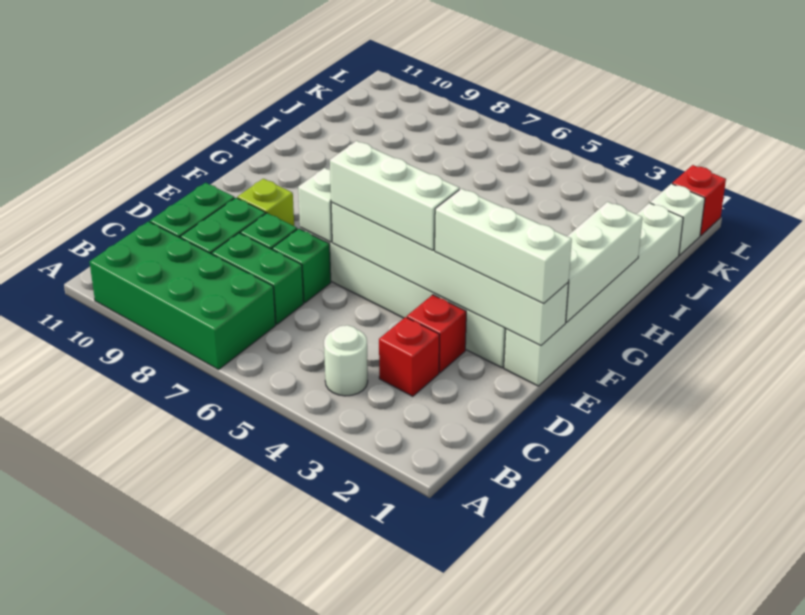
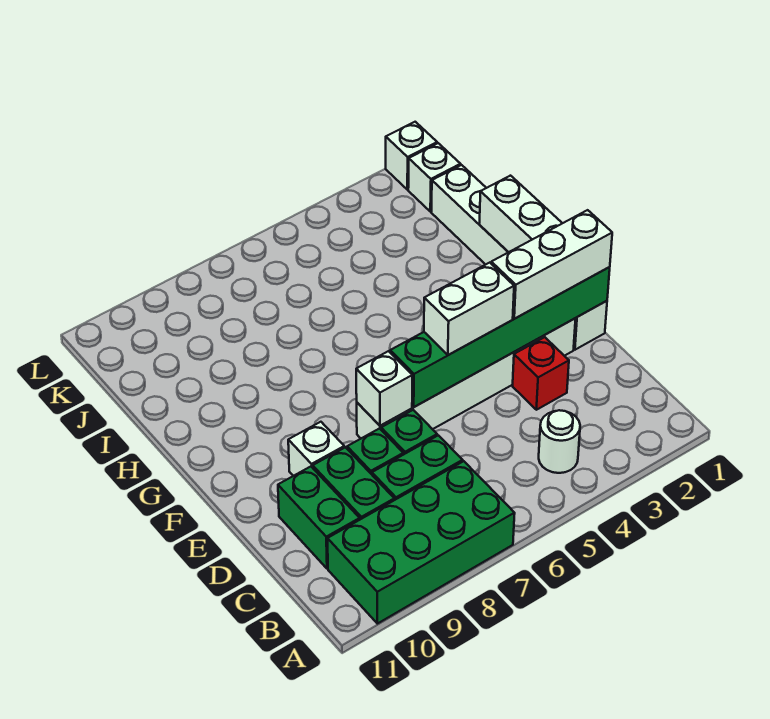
red brick C3 level 1 -> none
white brick E1:E6 level 2 -> green brick E1:E6 level 2
white brick E4:E6 level 3 -> white brick E4:E5 level 3
lime brick E9 level 1 -> white brick E9 level 1
red brick L1 level 1 -> white brick L1 level 1

